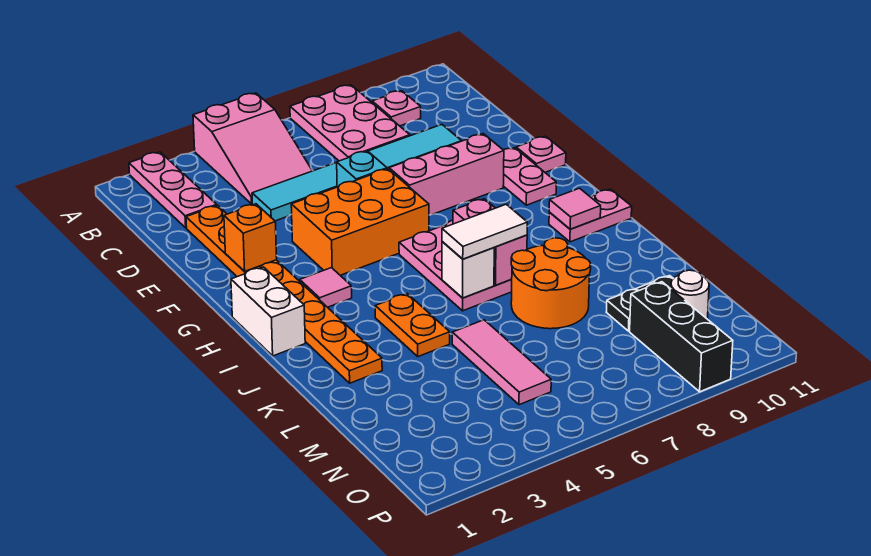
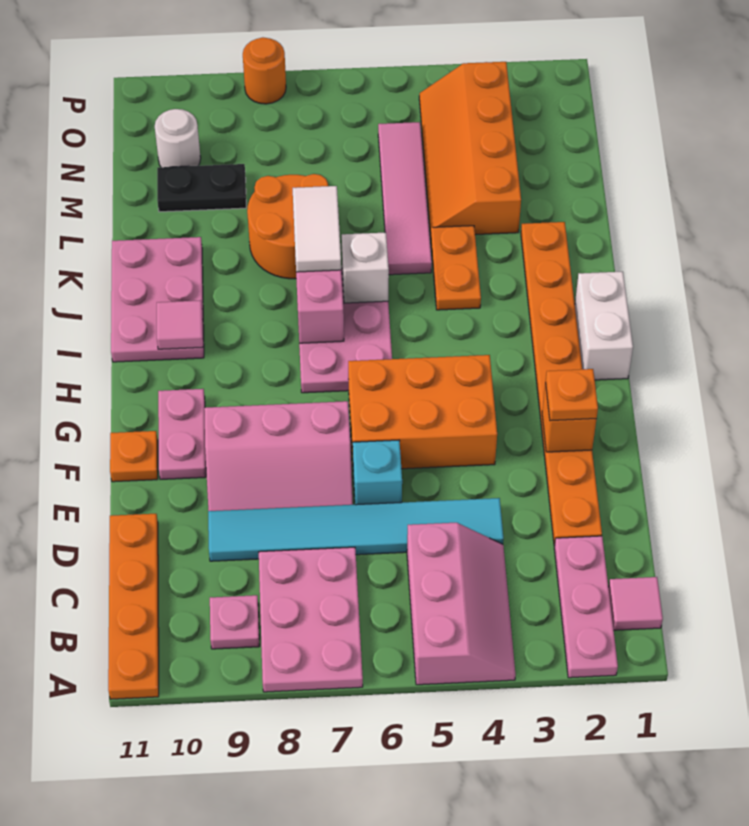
pink slope A4:C5 level 1 top A -> pink slope A4:C5 level 1 top 5
none -> orange plate A11:D11 level 1
none -> orange plate F2 level 3
pink plate F11 level 1 -> orange plate F11 level 1
pink tile H3 level 1 -> pink tile B1 level 1
pink plate I10:I11 level 1 -> pink plate I10:K11 level 1
white tile J6:J7 level 3 -> white tile J7:K7 level 3
none -> orange slope L3:O4 level 1 top 3
pink tile L5:N5 level 1 -> pink tile K5:N5 level 1
black brick N9:P9 level 1 -> none
none -> orange round brick P8 level 1

